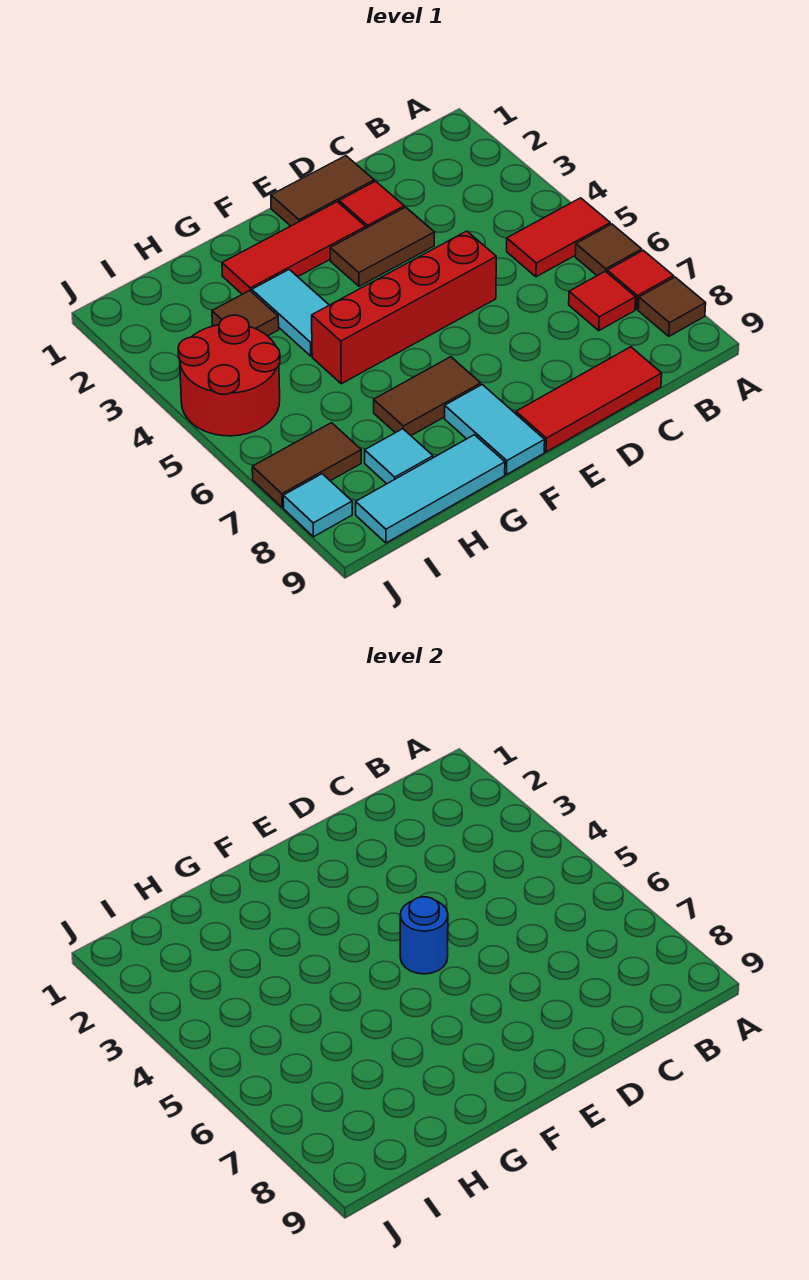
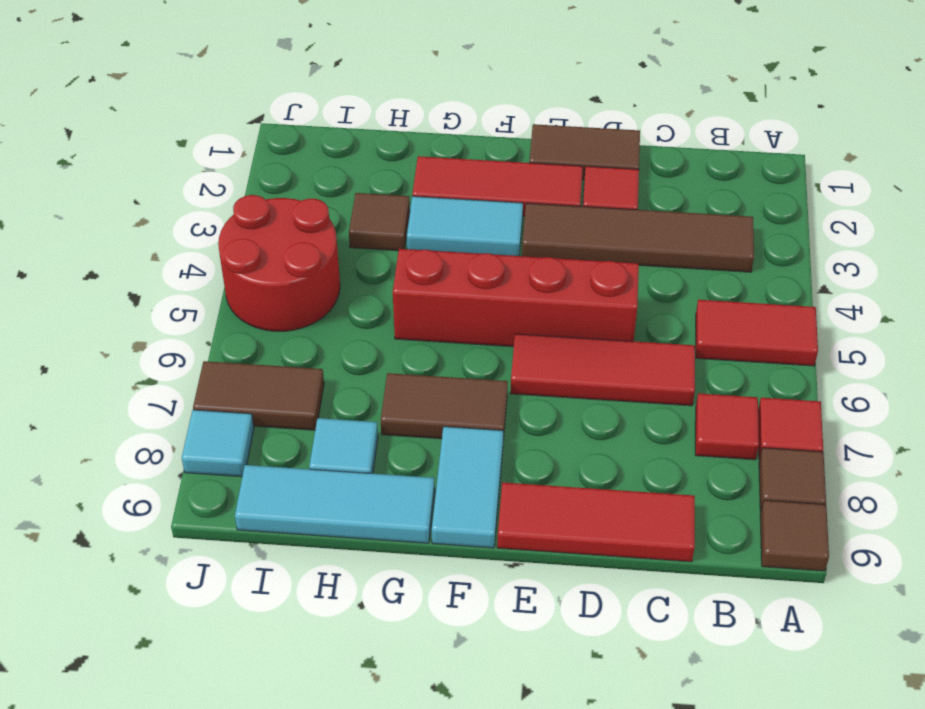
brown tile A6 level 1 -> brown tile A9 level 1
none -> red tile C6:E6 level 1
brown tile D3:E3 level 1 -> brown tile B3:E3 level 1
blue round brick E5 level 2 -> none
cyan tile G3:G4 level 1 -> cyan tile F3:G3 level 1

